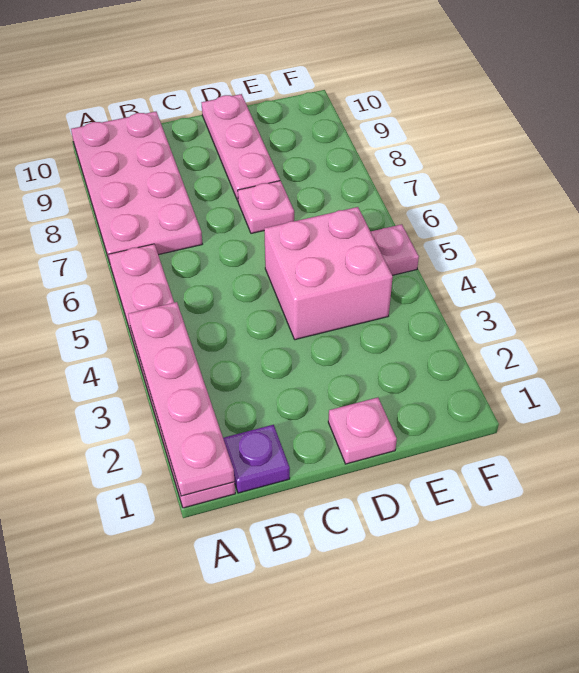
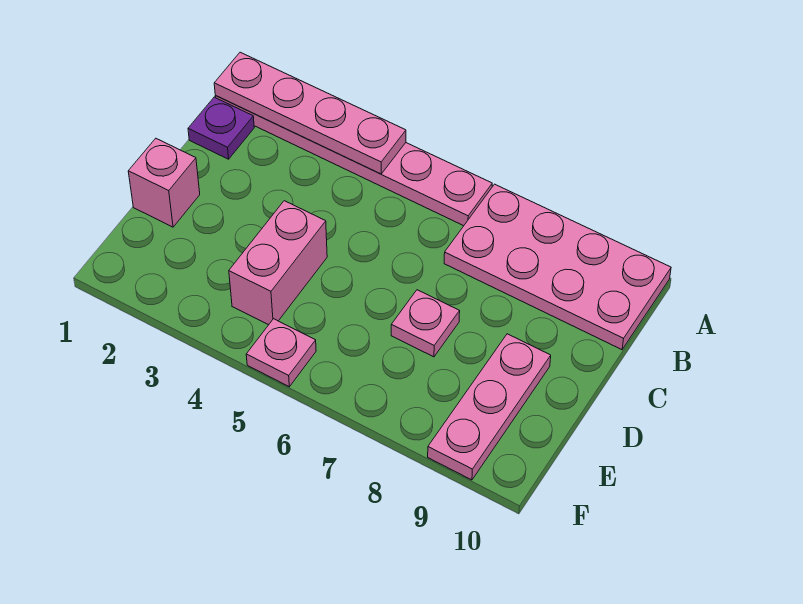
pink plate D1 level 1 -> pink brick D1 level 1
pink brick D4:E5 level 1 -> pink brick D4:E4 level 1
pink plate D8:D10 level 1 -> pink plate D9:F9 level 1

